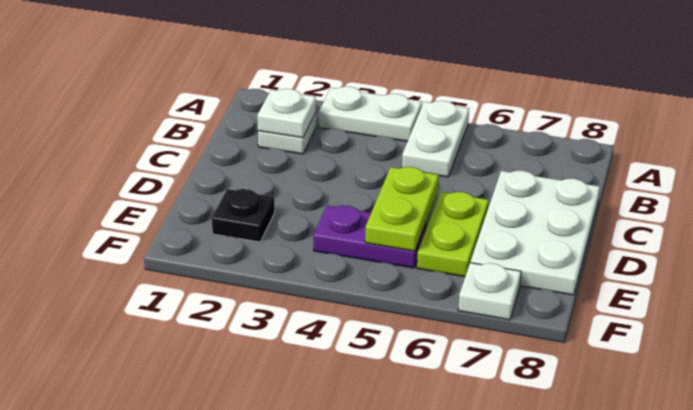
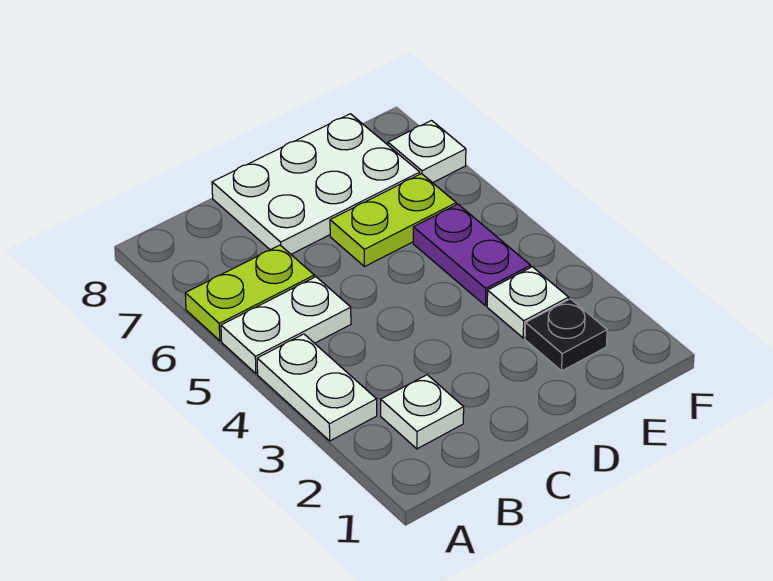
white plate B2 level 2 -> white plate E3 level 1
lime plate D5:E5 level 2 -> lime plate A6:B6 level 1

